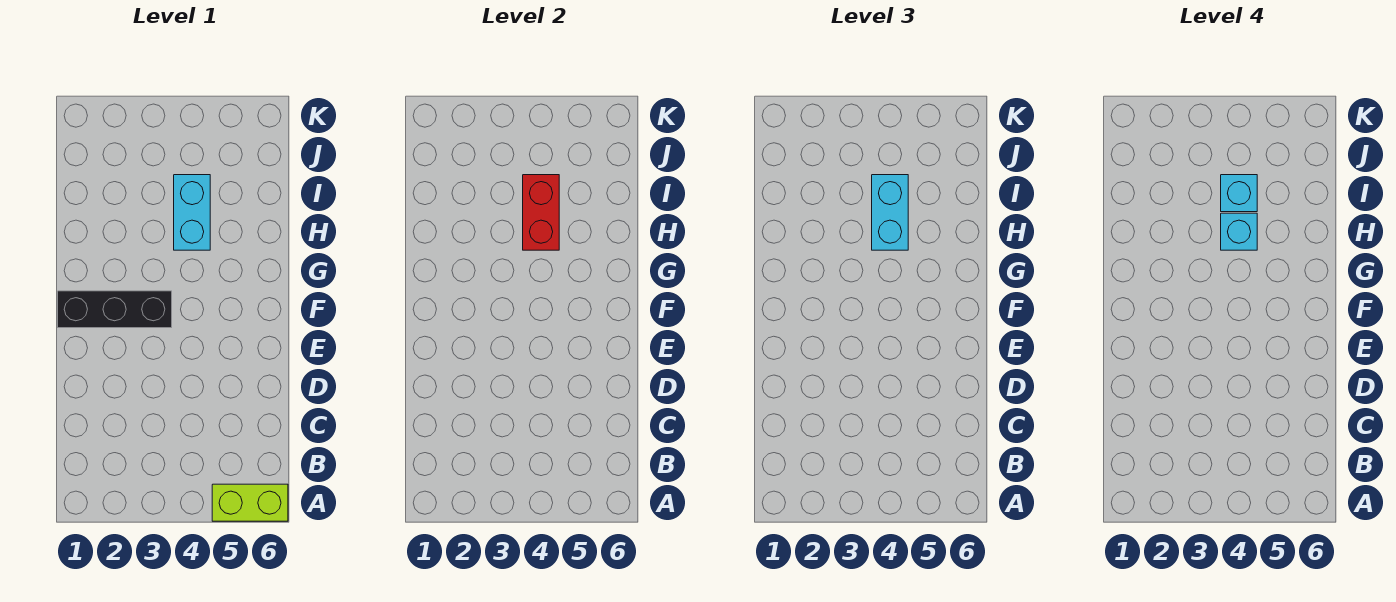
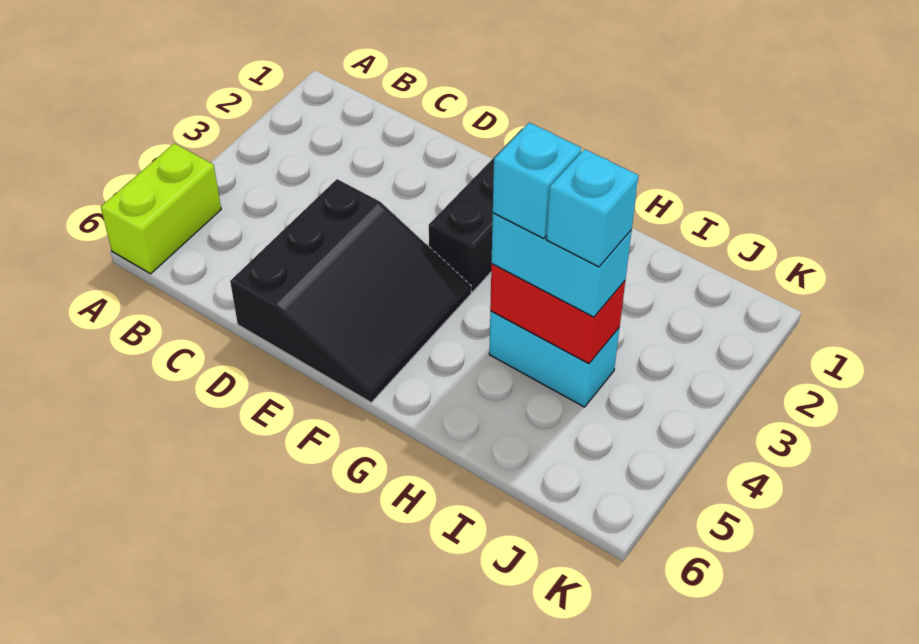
none -> black slope D4:F6 level 1 top D

